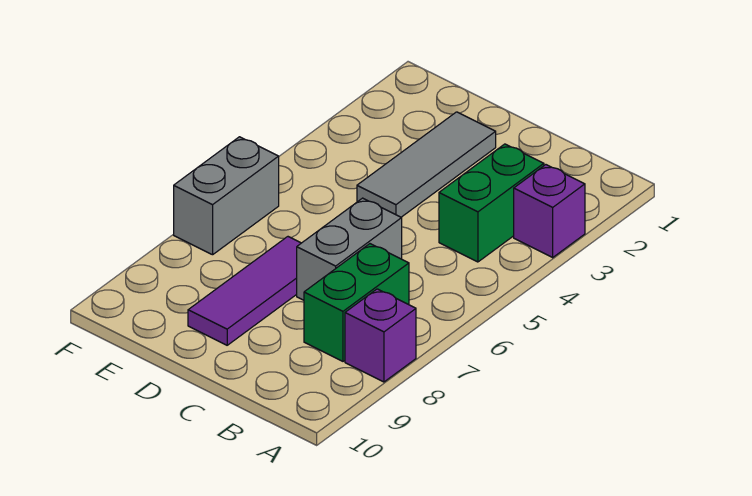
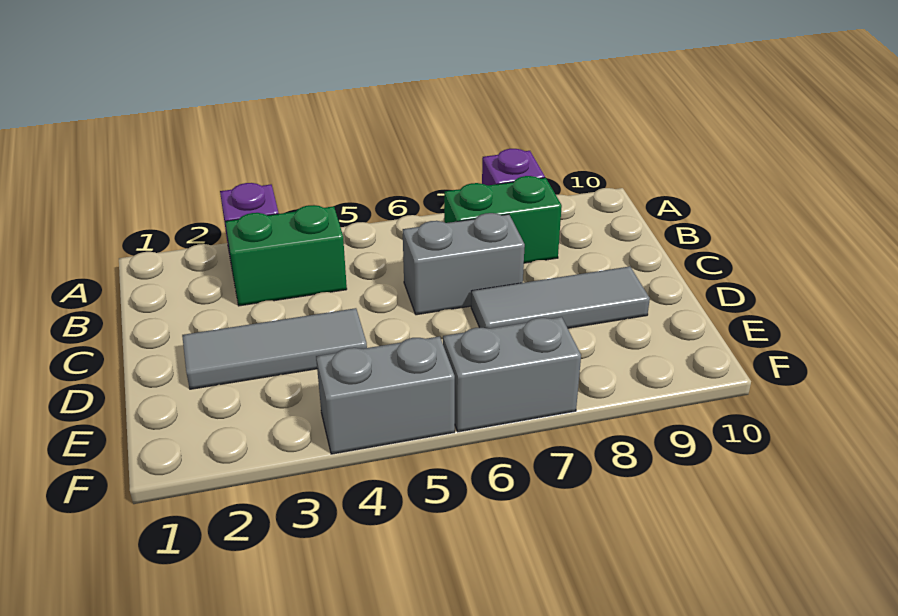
purple tile D7:D9 level 1 -> grey tile D7:D9 level 1
none -> grey brick F4:F5 level 1

